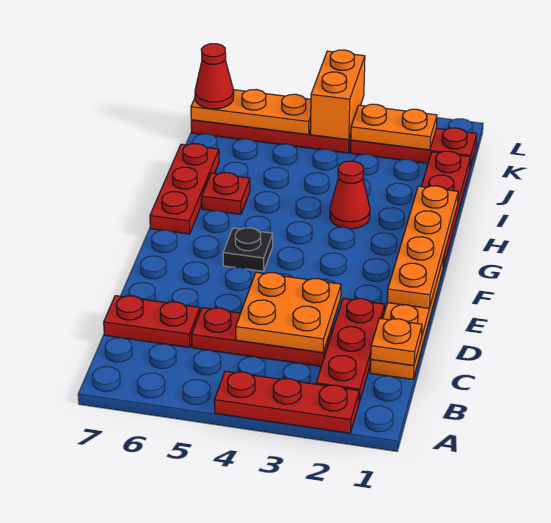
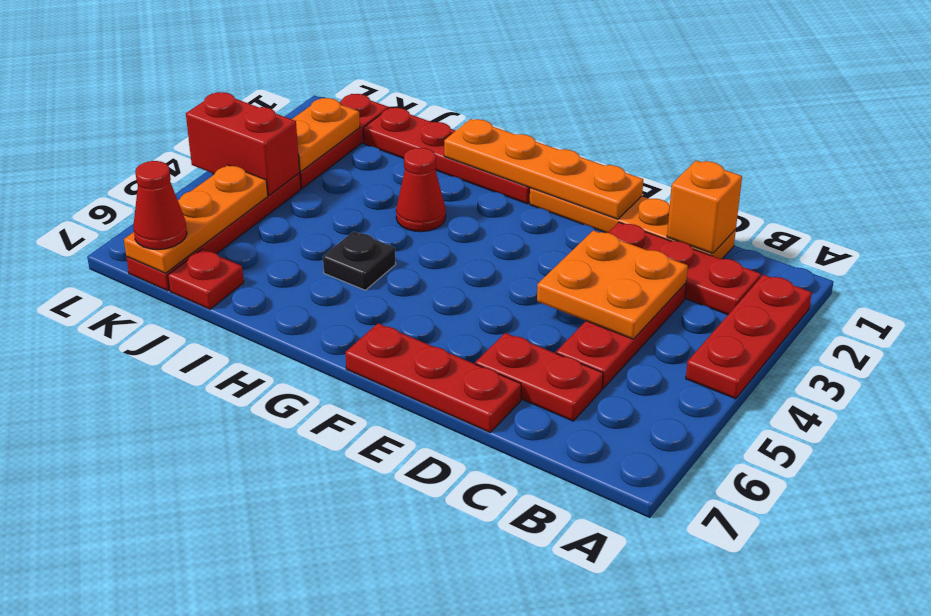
orange plate C1 level 2 -> orange brick C1 level 2
red plate C6:C7 level 1 -> red plate C6:D6 level 1
black plate F5 level 1 -> black plate H5 level 1
red plate G7:I7 level 1 -> red plate D7:F7 level 1
red plate H6 level 1 -> red plate J7 level 1
orange brick K4:L4 level 2 -> red brick K4:L4 level 2

